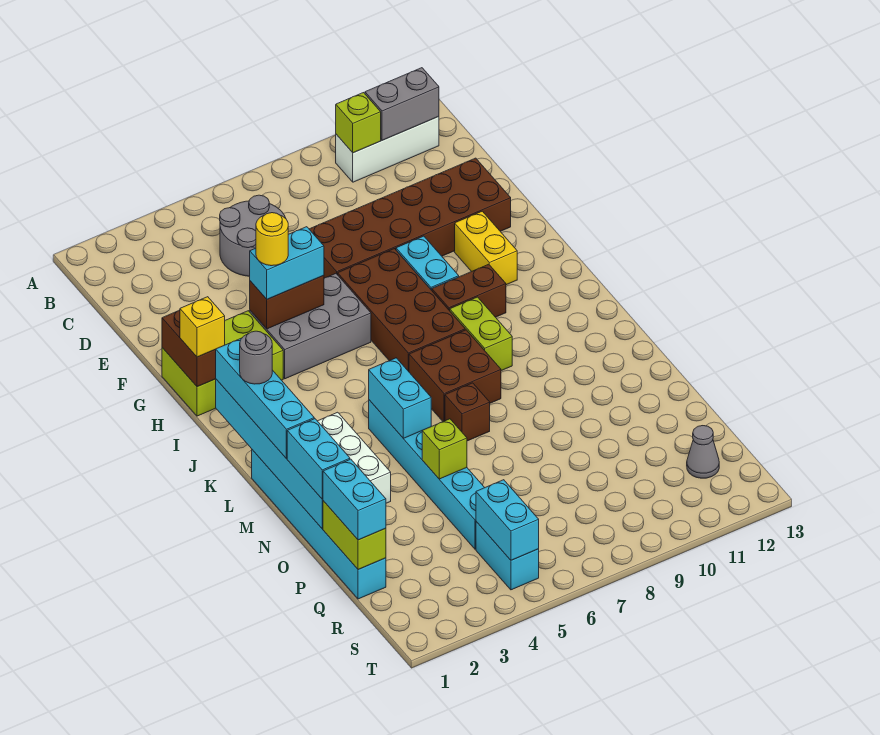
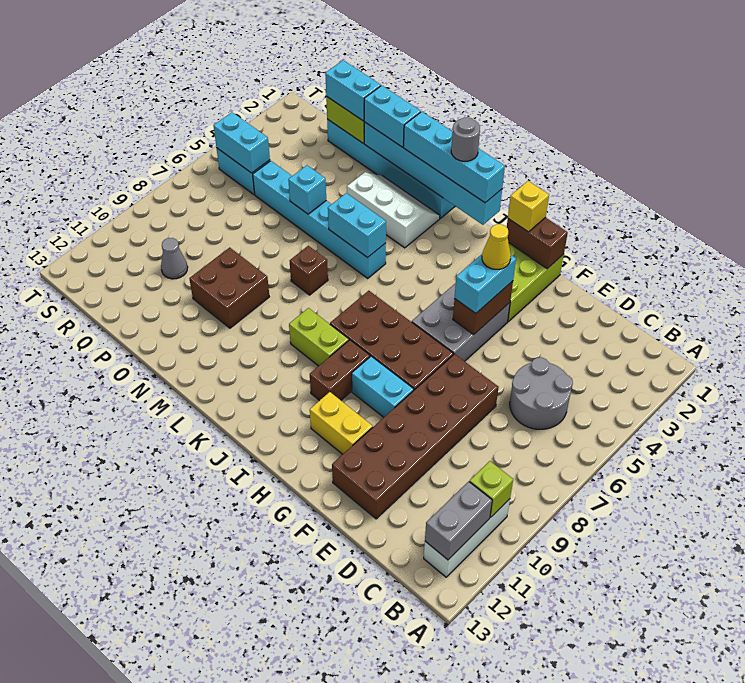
yellow round brick G4 level 4 -> yellow cone G4 level 4
brown brick K7:L8 level 1 -> brown brick N9:O10 level 1
lime brick O5 level 2 -> cyan brick O5 level 2
grey cone R12 level 1 -> grey cone Q10 level 1

